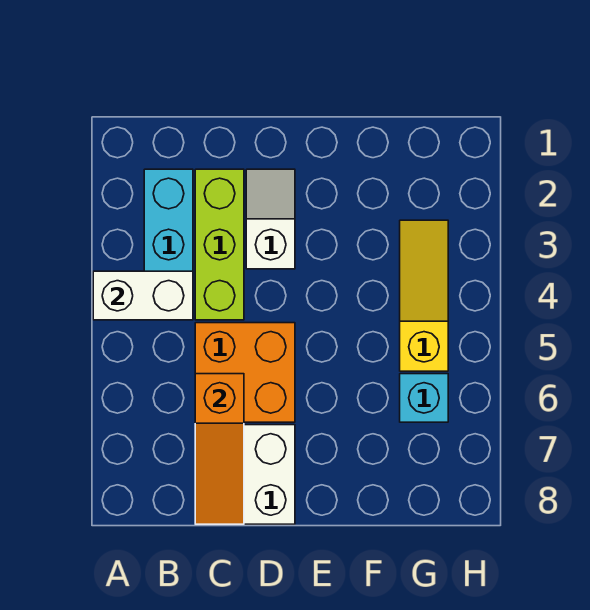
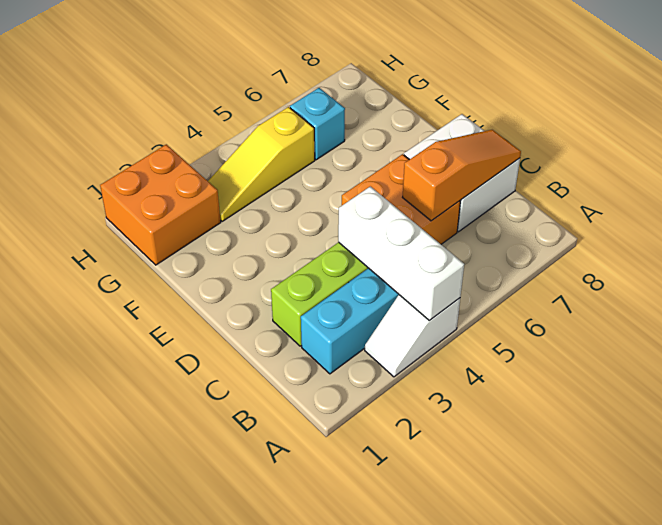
white brick A4:B4 level 2 -> white brick A4:C4 level 2
white slope D2:D3 level 1 top 3 -> white slope A3:A4 level 1 top 4
none -> orange brick G1:H2 level 1

